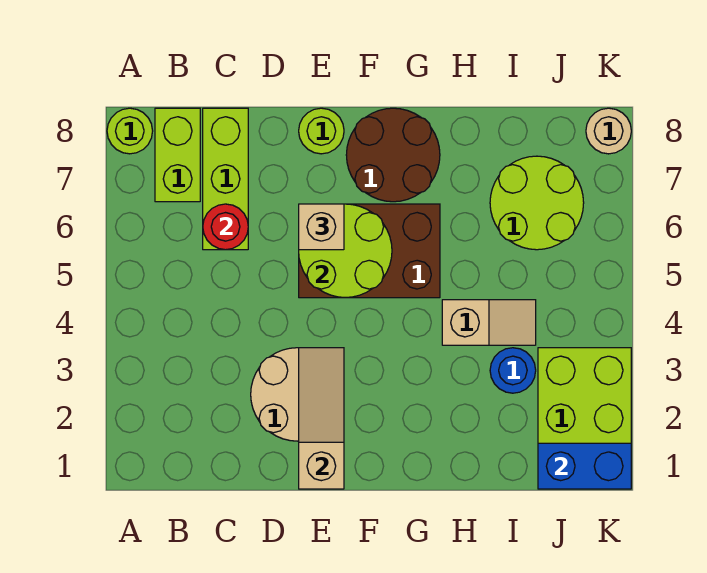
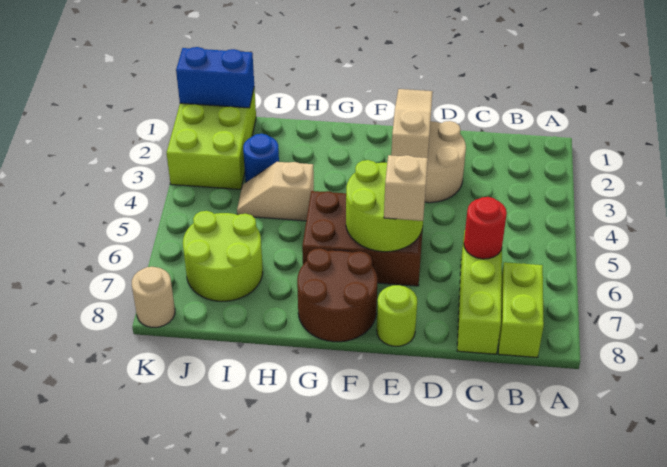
lime round brick A8 level 1 -> none
tan slope E1:E3 level 2 top 1 -> tan slope E1:E3 level 2 top 3

